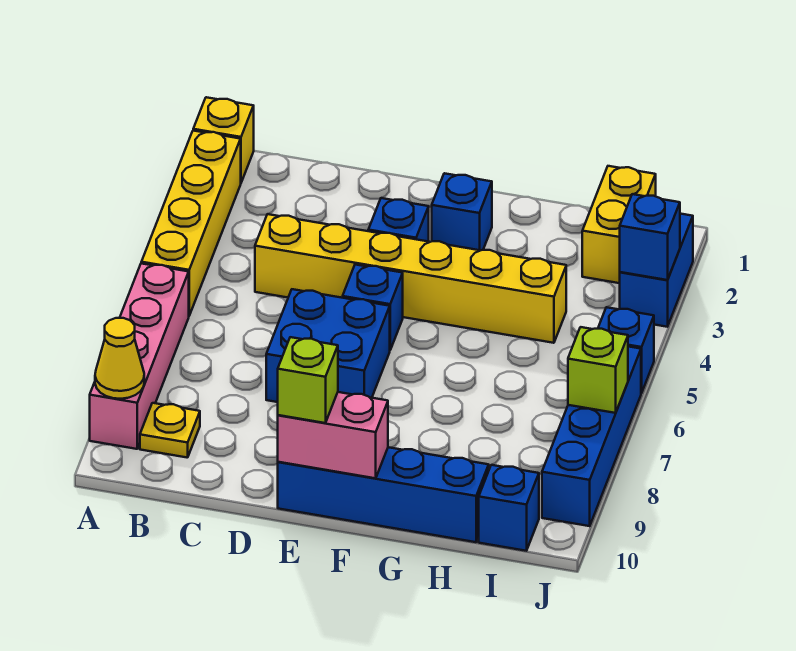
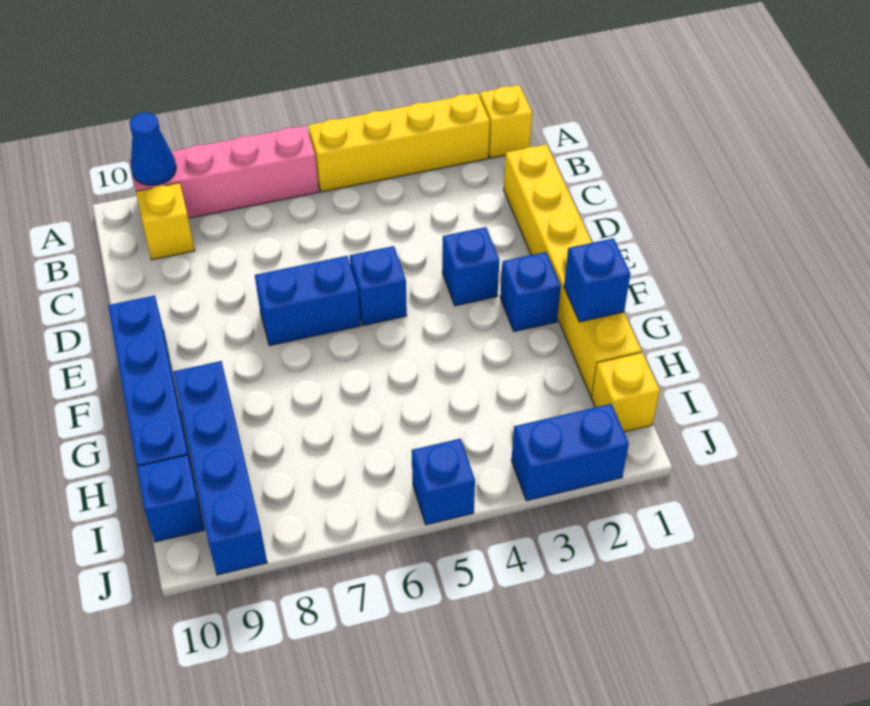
yellow cone A9 level 2 -> blue cone A9 level 2
yellow plate B9 level 1 -> yellow brick B9 level 1
yellow brick C4:H4 level 1 -> yellow brick C1:H1 level 1
blue brick D6:E7 level 1 -> blue brick E6:E7 level 1
pink brick E10:F10 level 2 -> none
lime brick E10 level 3 -> none
yellow brick I1:I2 level 1 -> yellow brick I1 level 1
blue brick J3 level 2 -> blue brick G1 level 2
blue brick J6:J9 level 1 -> blue brick G9:J9 level 1
lime brick J7 level 2 -> none

